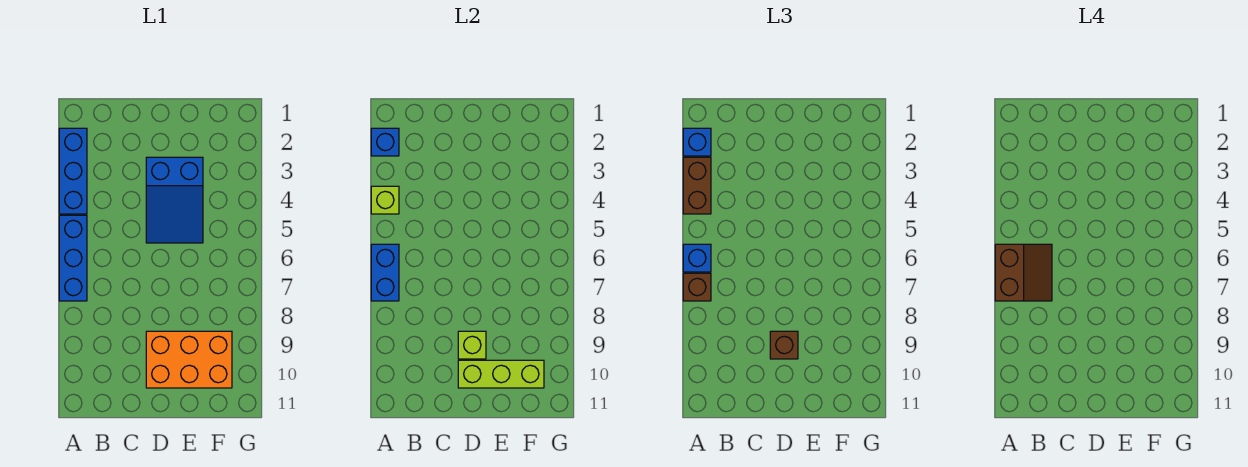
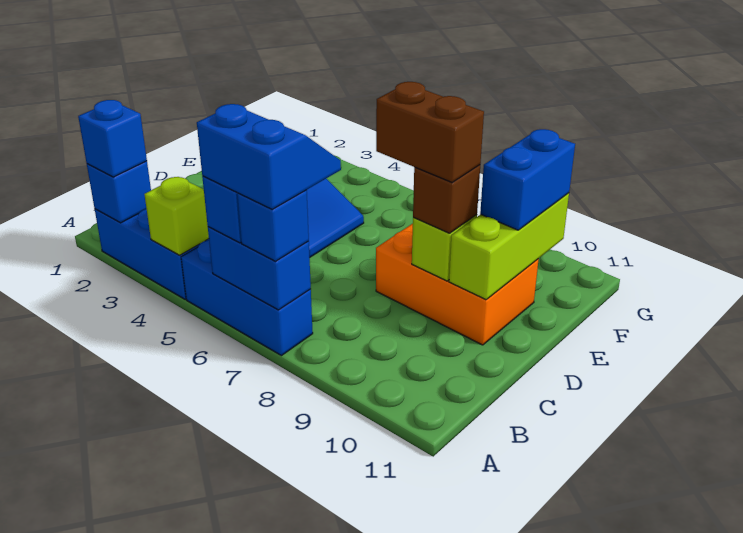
brown brick A3:A4 level 3 -> brown brick D8:D9 level 4
brown slope A6:B7 level 4 top A -> blue slope A6:B7 level 4 top A
brown brick A7 level 3 -> blue brick A7 level 3
orange brick D9:F10 level 1 -> orange brick D8:E10 level 1
none -> blue brick E10:F10 level 3

